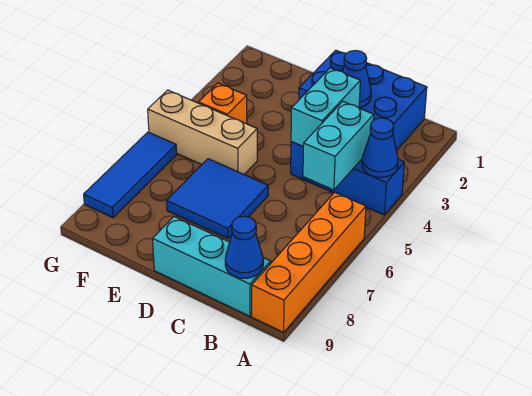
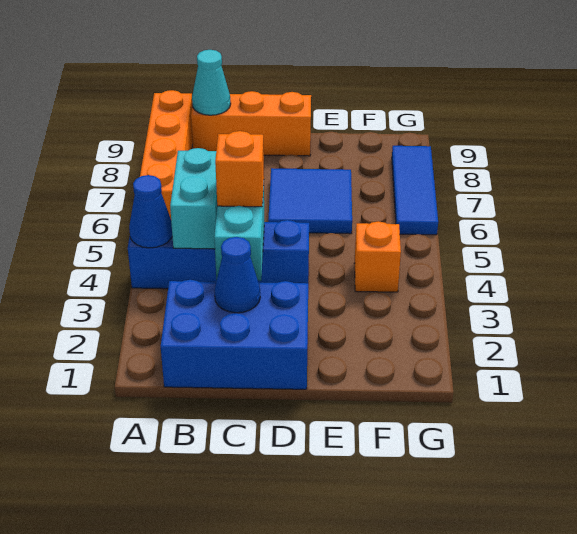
blue brick A4:C4 level 1 -> blue brick A4:D4 level 1
cyan brick B9:D9 level 1 -> orange brick B9:D9 level 1
blue cone B9 level 2 -> cyan cone B9 level 2
none -> orange brick C4 level 3
tan brick E5:G5 level 1 -> none

